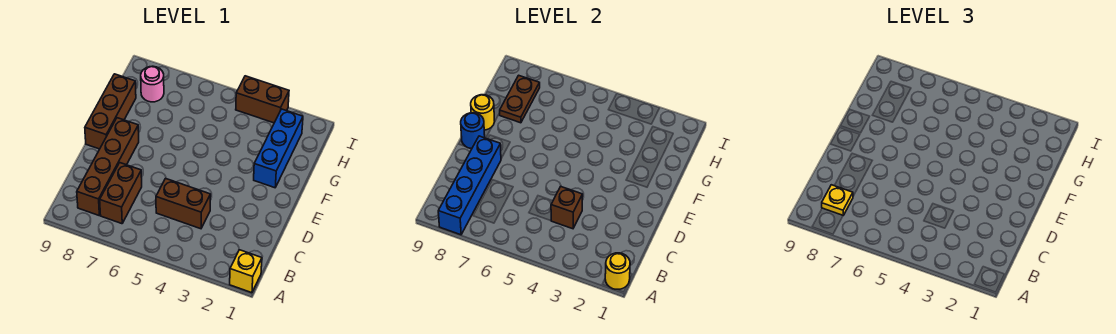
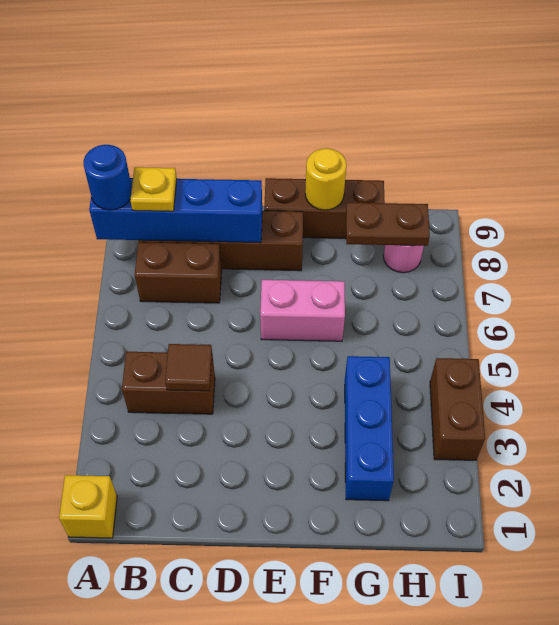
yellow round brick A1 level 2 -> none
brown brick C4:C5 level 1 -> brown brick B4:C4 level 1
brown brick C4 level 2 -> brown tile C4 level 2
none -> pink brick E6:F6 level 1
blue round brick E9 level 2 -> blue round brick A8 level 3
blue brick F2:H2 level 1 -> blue brick G2:G4 level 1

